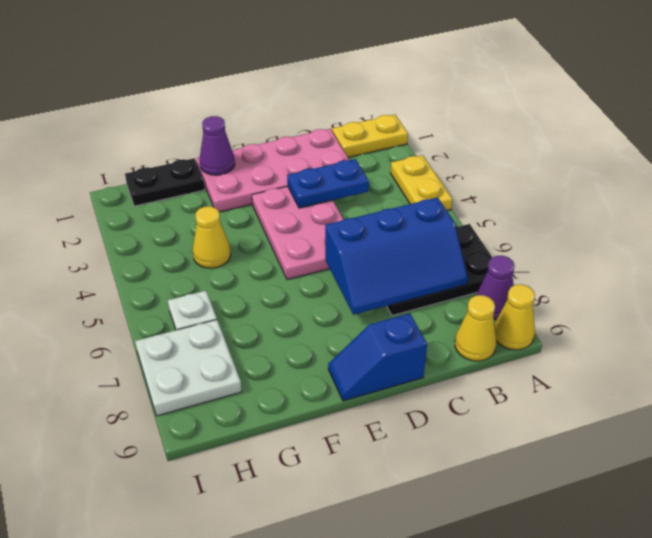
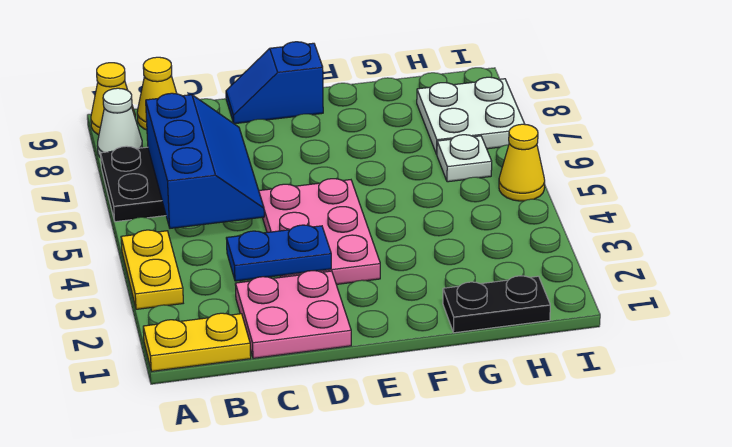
purple cone A8 level 1 -> white cone A8 level 1
blue slope B6:D7 level 2 top 6 -> blue slope B5:C7 level 2 top B
pink plate C1:F2 level 1 -> pink plate C1:D2 level 1
blue slope D9:E9 level 1 top D -> blue slope D9:E9 level 1 top E
purple cone F1 level 2 -> none
yellow cone G4 level 1 -> yellow cone I5 level 1

